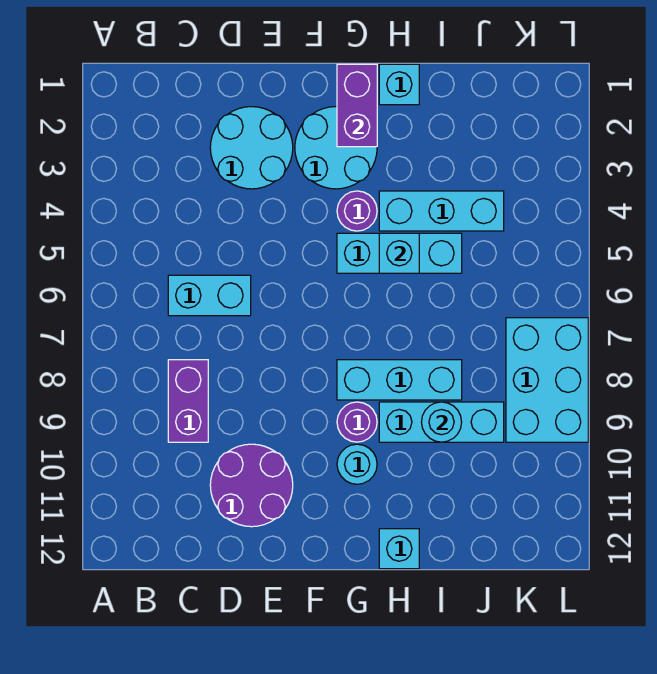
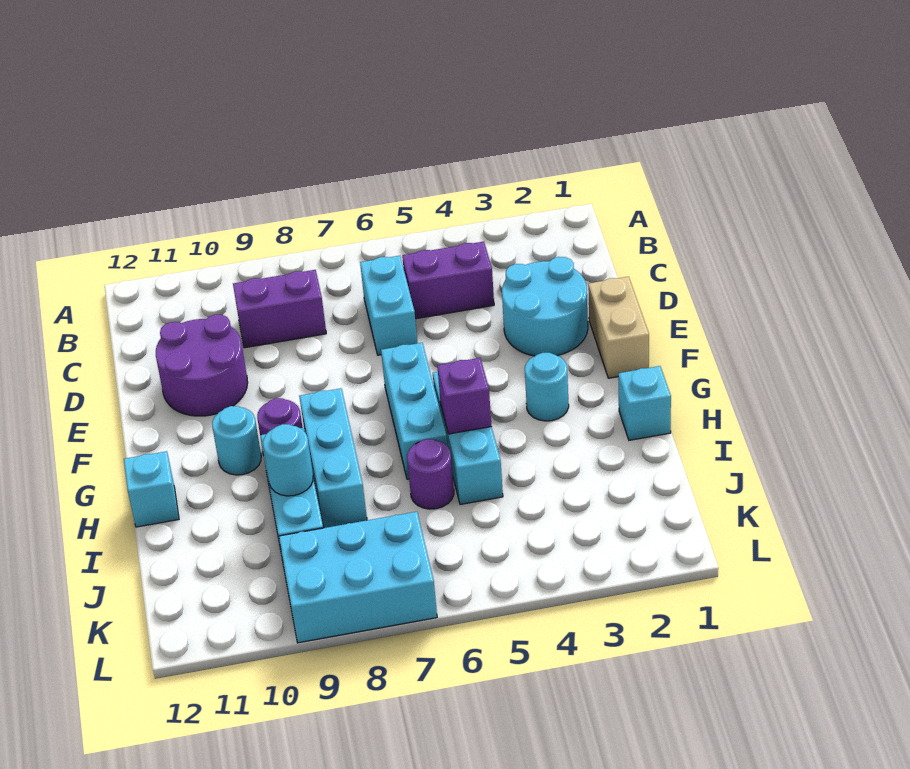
none -> tan brick E1:F1 level 1
cyan round brick F2:G3 level 1 -> cyan round brick G3 level 1
purple brick G1:G2 level 2 -> purple brick C4:C5 level 1
purple round brick G4 level 1 -> purple round brick I6 level 1
cyan brick H4:J4 level 1 -> cyan brick F6:H6 level 1
cyan brick H5 level 2 -> purple brick H5 level 2

